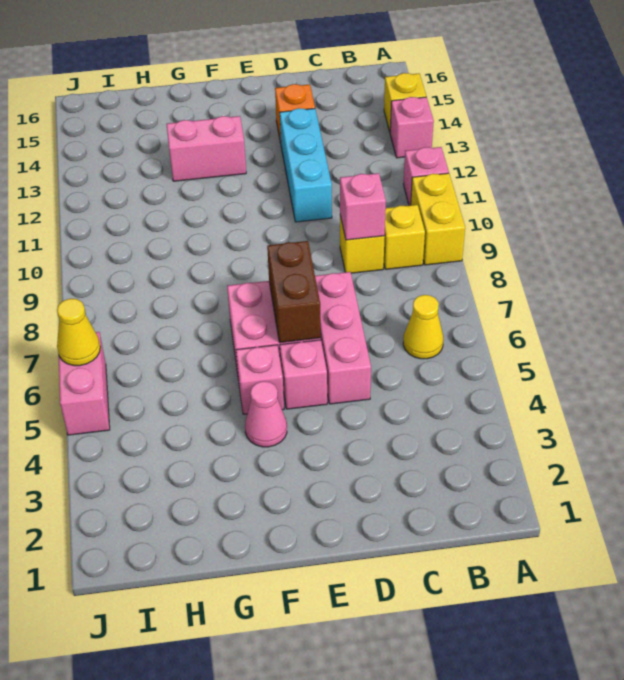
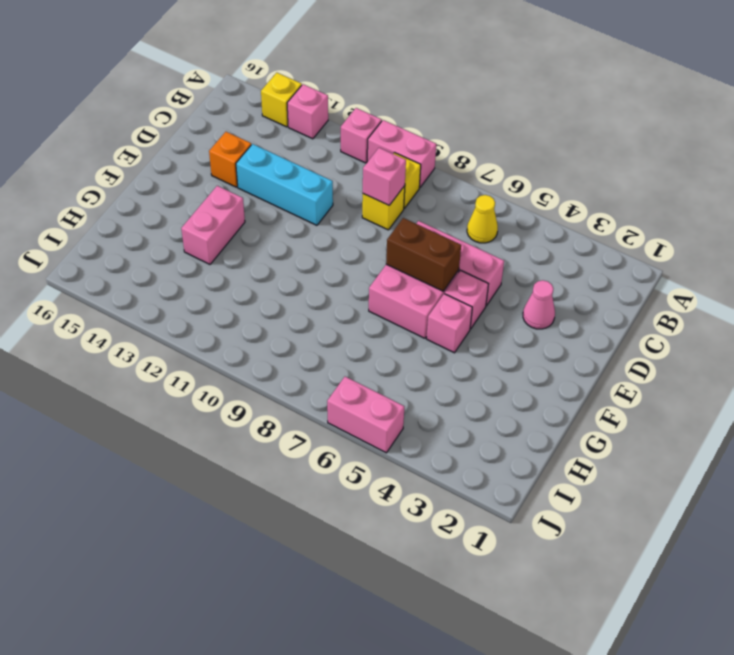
yellow brick A9:A10 level 1 -> pink brick A9:A10 level 1
pink cone F4 level 1 -> pink cone D3 level 1
yellow cone J6 level 2 -> none

